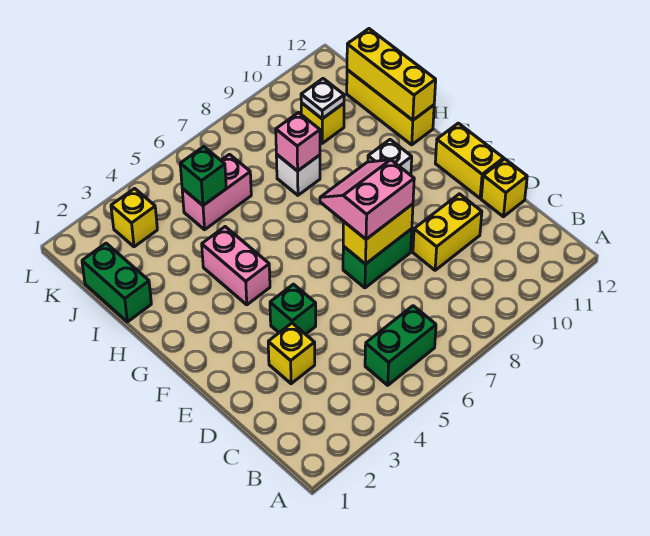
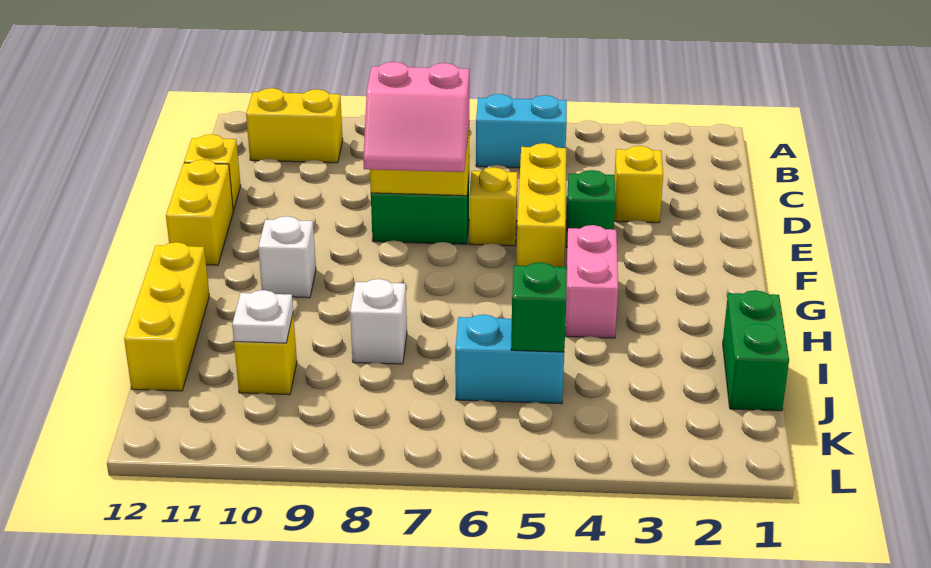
green brick B5:B6 level 1 -> cyan brick B5:B6 level 1
yellow brick D9:D10 level 1 -> yellow brick B10:B11 level 1
yellow brick H12:J12 level 2 -> yellow brick D5:F5 level 1
pink brick I8 level 2 -> none
pink brick J5:J6 level 1 -> cyan brick J5:J6 level 1
yellow brick K3 level 1 -> yellow brick E6 level 1

